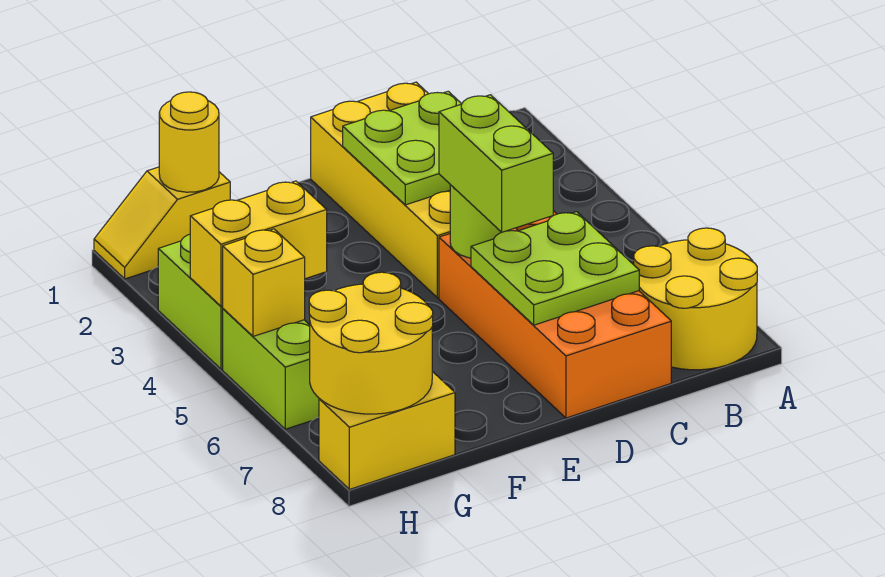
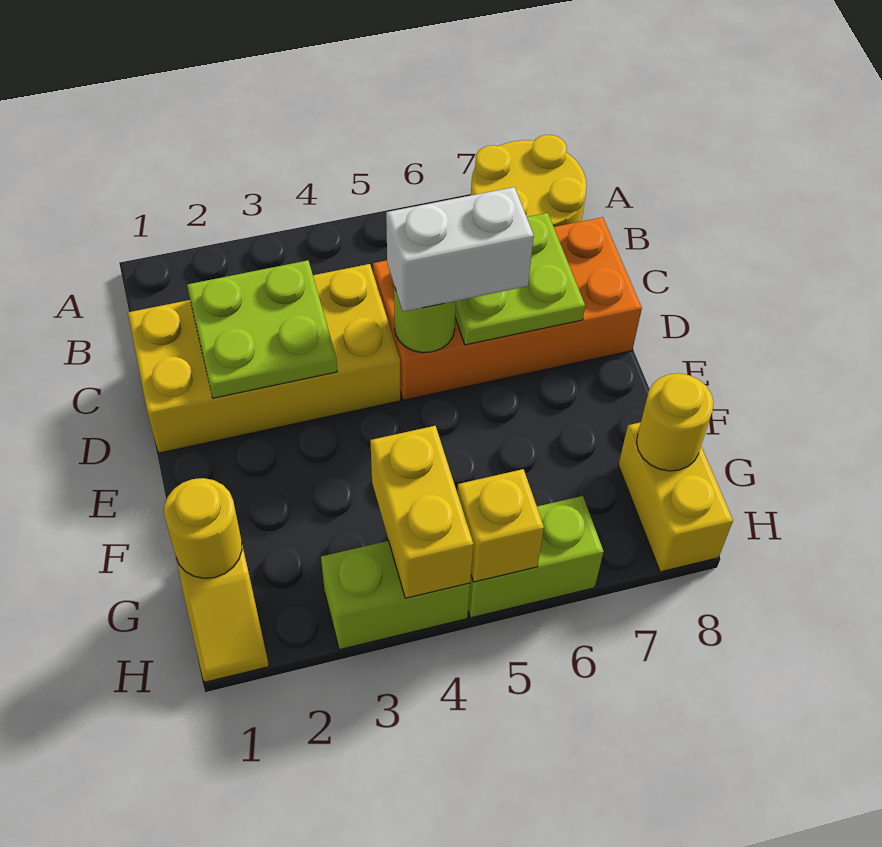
lime brick D5:D6 level 3 -> white brick D5:D6 level 3
yellow round brick G7:H8 level 2 -> yellow round brick G8 level 2

